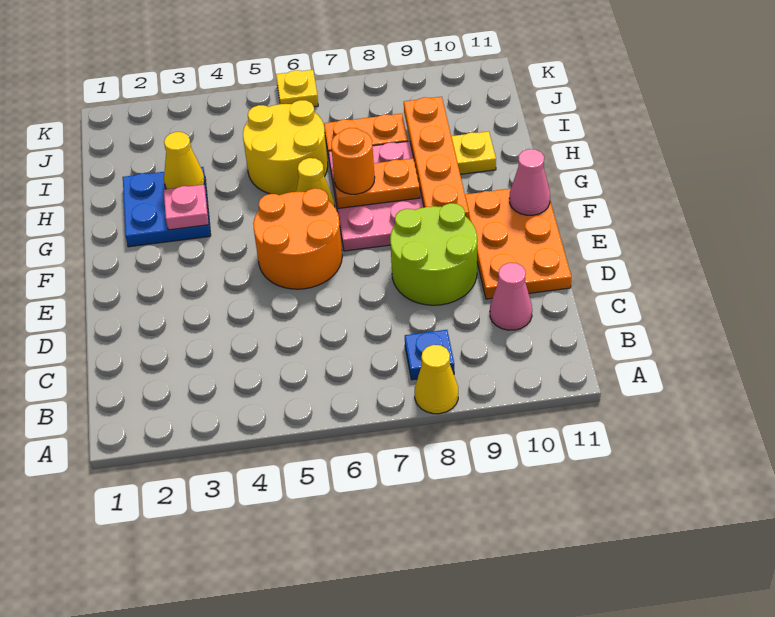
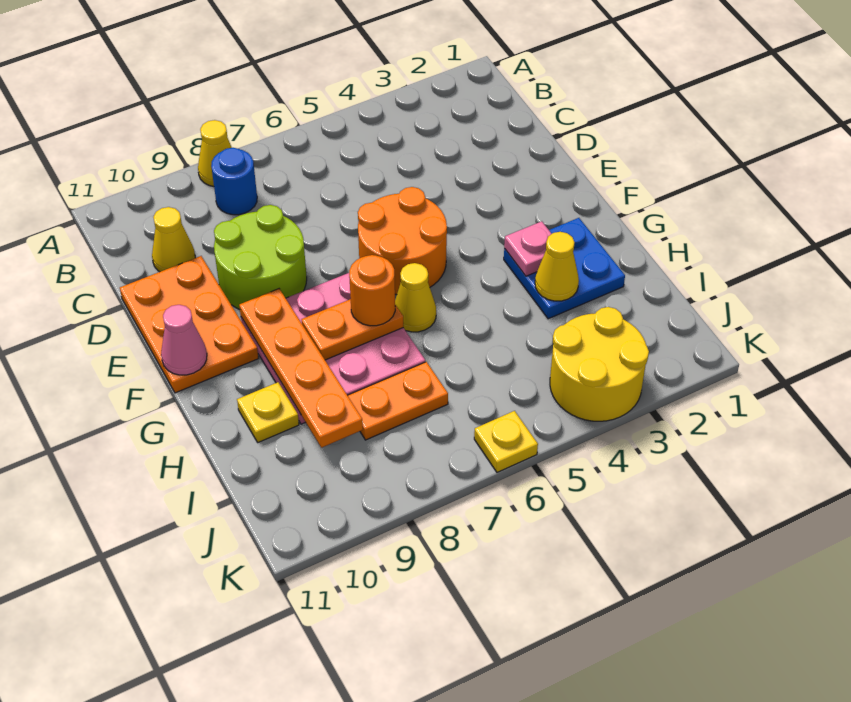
blue plate B8 level 1 -> blue round brick B8 level 1
pink cone C10 level 1 -> yellow cone C10 level 1
yellow round brick H5:I6 level 1 -> yellow round brick J3:K4 level 1

